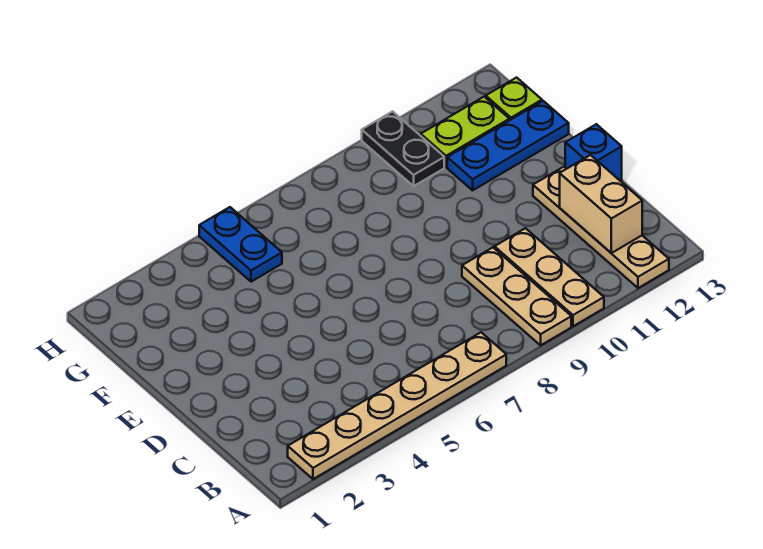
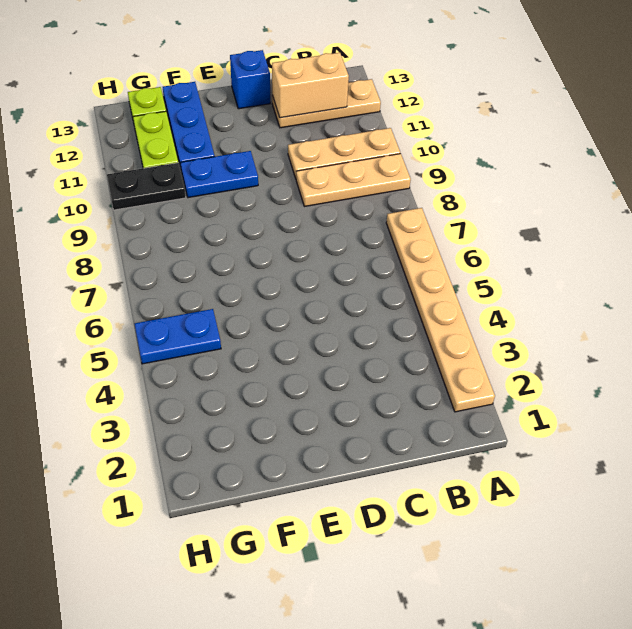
tan plate A12:D12 level 1 -> tan plate A12:C12 level 1
none -> blue plate E10:F10 level 1

